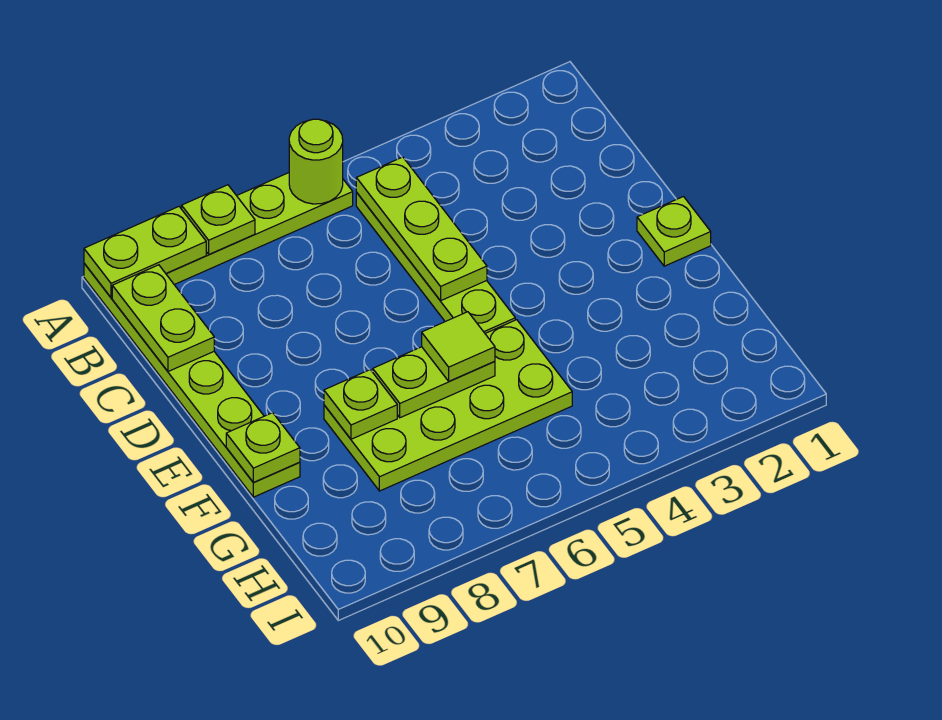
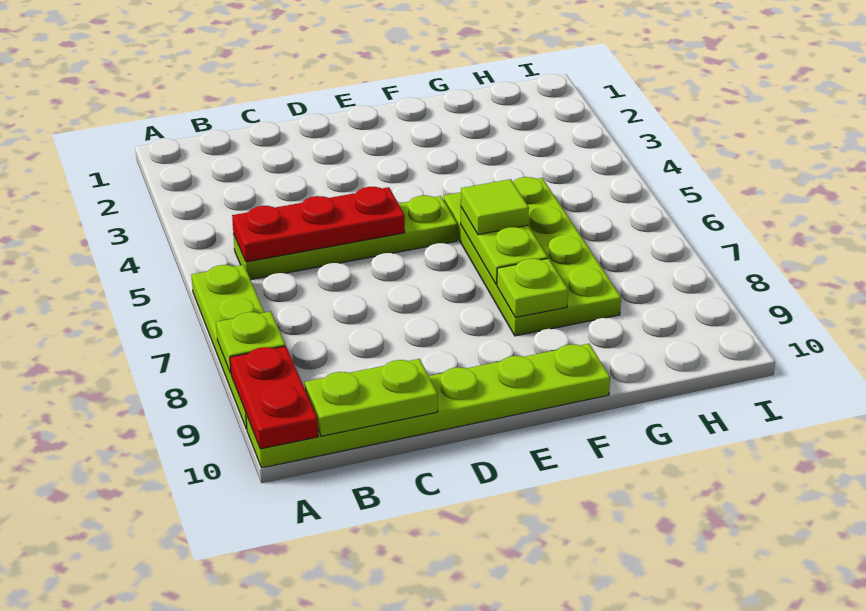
lime round brick A6 level 2 -> none
lime plate A9:A10 level 2 -> red plate A9:A10 level 2
lime plate B5:D5 level 2 -> red plate B5:D5 level 2
lime plate E1 level 1 -> none
lime plate F10 level 2 -> none

